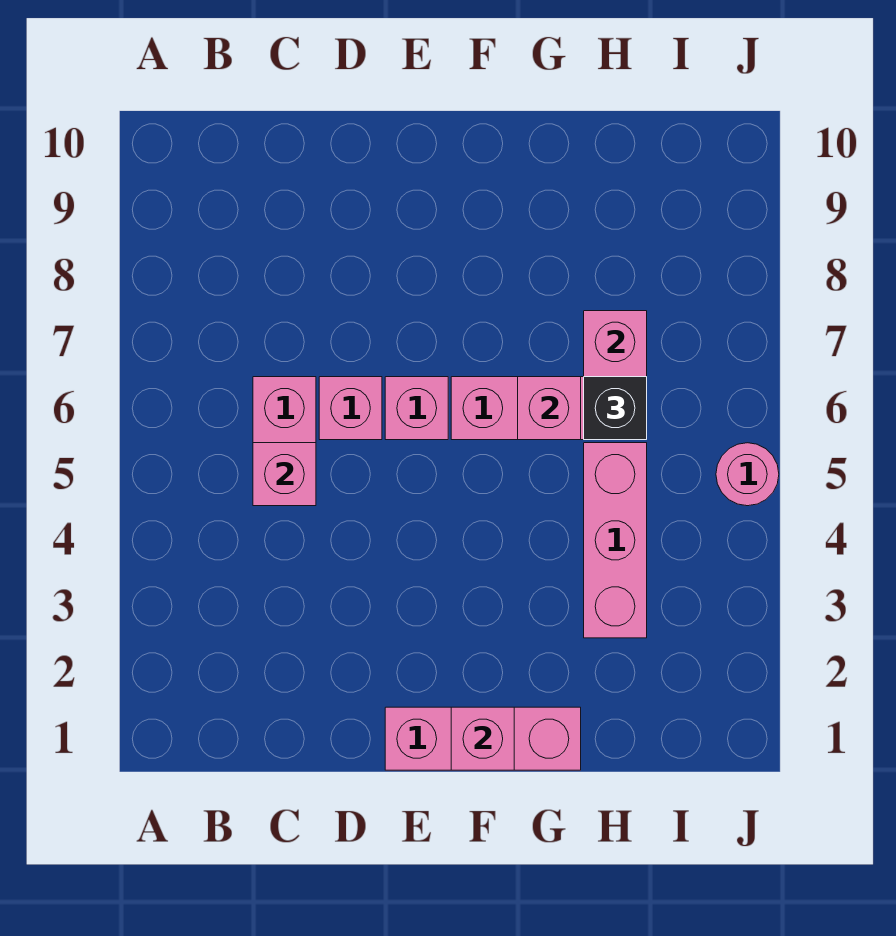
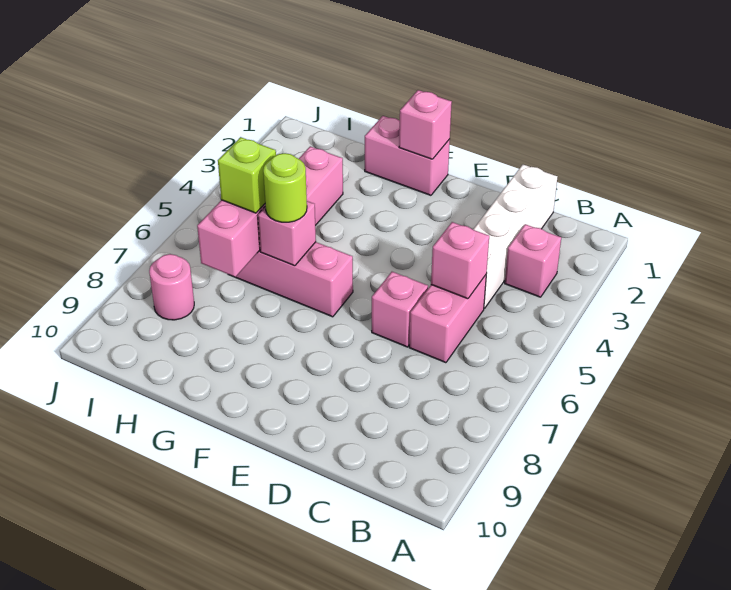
none -> white brick C1:C4 level 1
pink brick E1:G1 level 1 -> pink brick F1:G1 level 1
pink brick E6 level 1 -> pink brick B3 level 1
none -> lime round brick G6 level 3
black brick H6 level 3 -> lime brick H6 level 3
pink round brick J5 level 1 -> pink round brick I8 level 1

